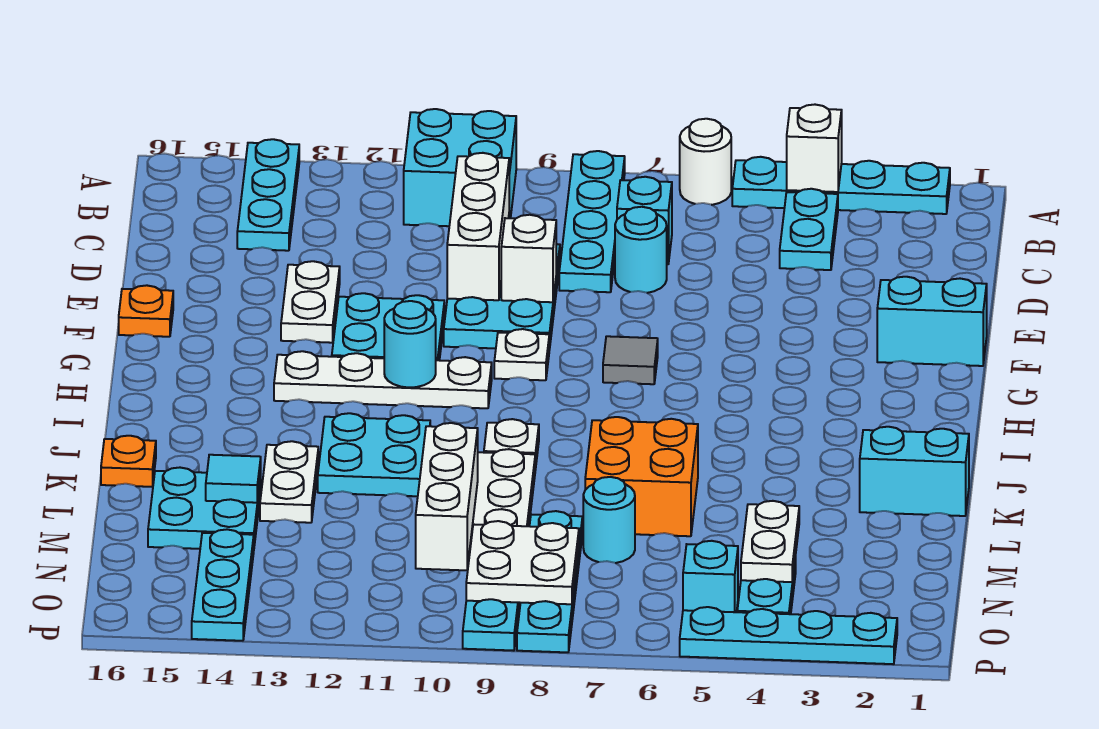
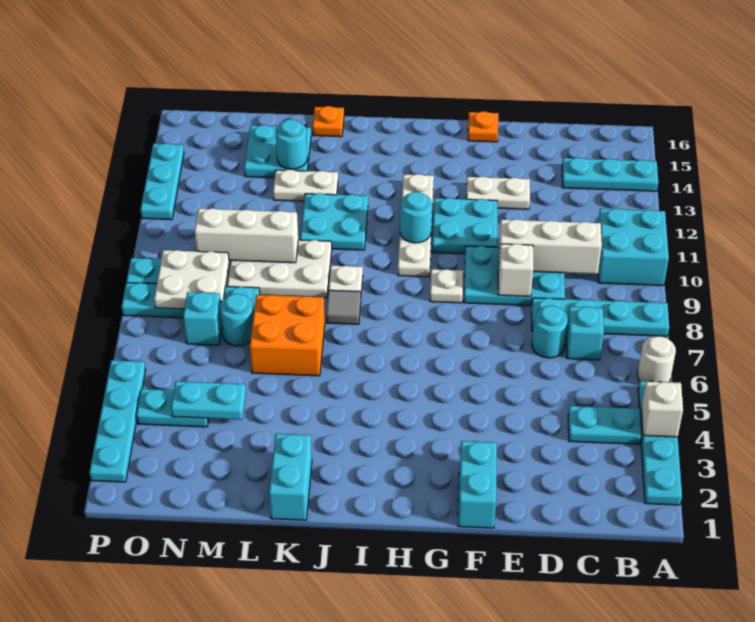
grey tile G7 level 1 -> grey tile J8 level 1
cyan tile L14 level 2 -> cyan round brick L14 level 2
white plate M4:N4 level 2 -> cyan plate M4:N4 level 2
cyan plate N14:P14 level 1 -> cyan plate P12:P14 level 1
cyan brick O5 level 1 -> cyan brick N7 level 1

